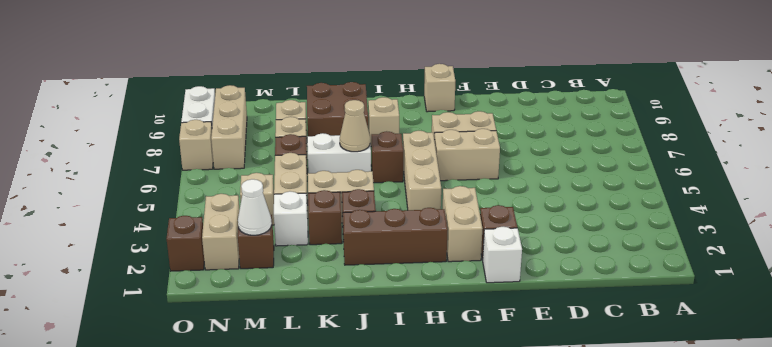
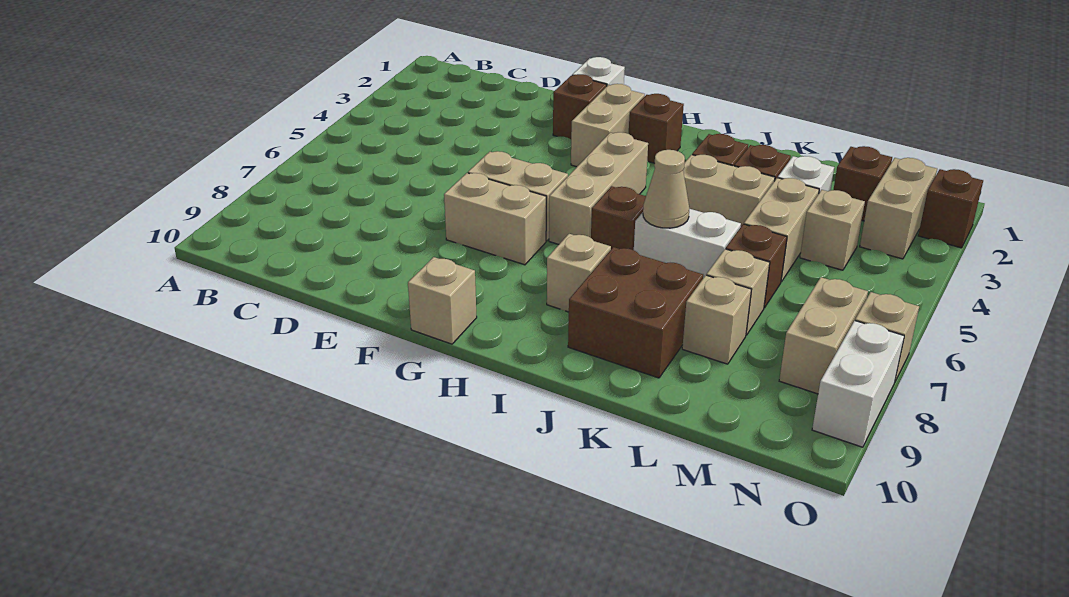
brown brick H2:J2 level 1 -> brown brick H2 level 1
white cone M2 level 2 -> none
tan brick N7:N9 level 1 -> tan brick N7:N8 level 1

